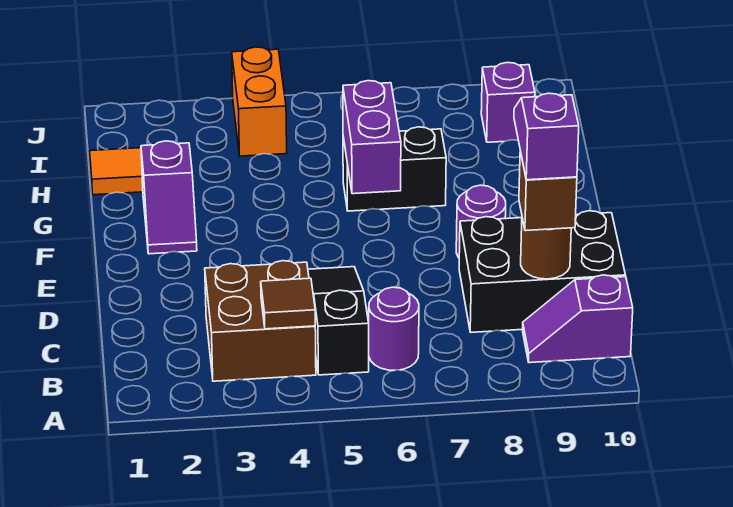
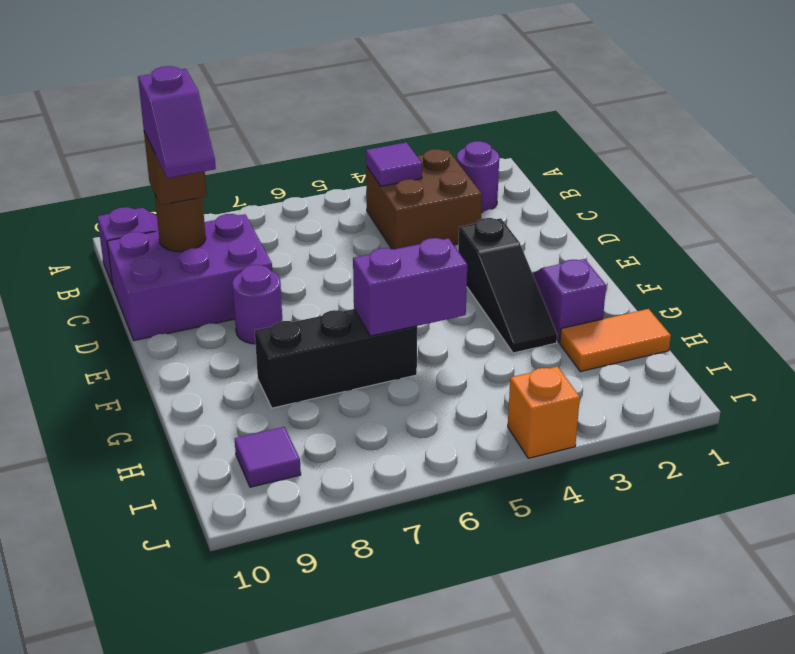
brown tile B4 level 2 -> purple tile B4 level 2
black slope B5:D5 level 1 top B -> black slope E3:G3 level 1 top E
purple round brick B6 level 1 -> purple round brick B2 level 1
black brick C8:D10 level 1 -> purple brick C8:D10 level 1
purple brick F6:G6 level 2 -> purple brick G5:G6 level 2
black brick G6:G7 level 1 -> black brick G6:G8 level 1
orange brick I4:J4 level 1 -> orange brick J4 level 1
purple brick I9 level 1 -> purple tile I9 level 1

